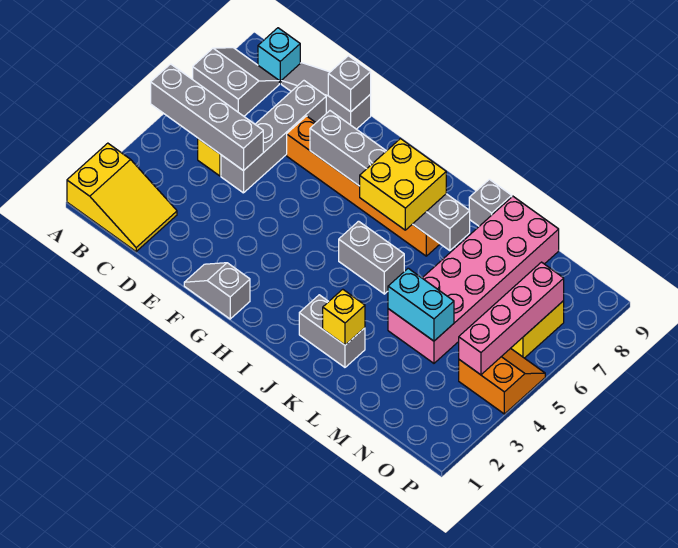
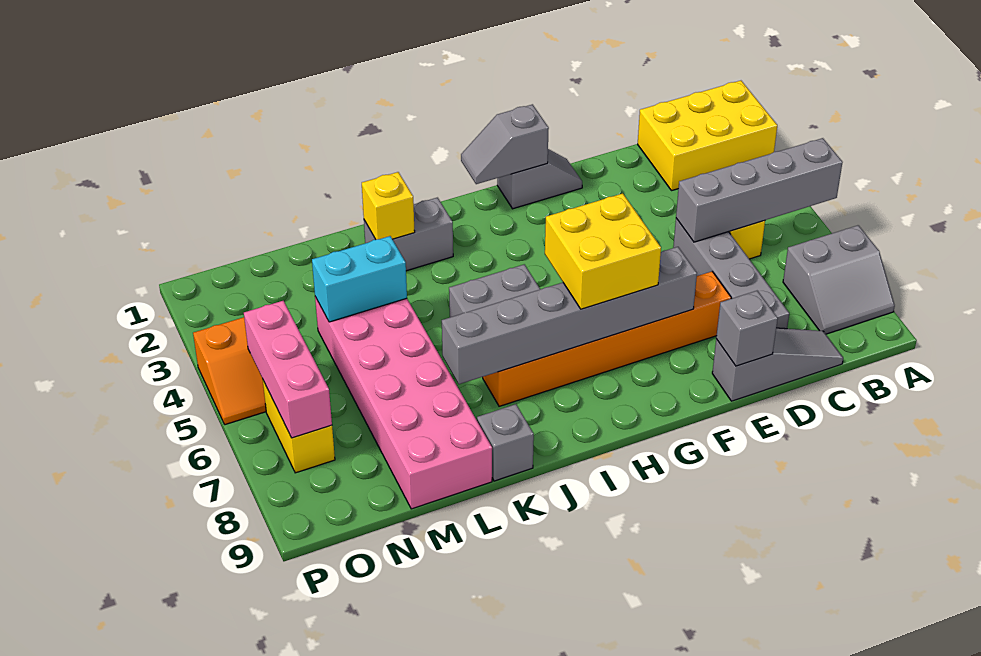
yellow slope A1:C2 level 1 top A -> yellow brick A1:C2 level 1
cyan brick B9 level 1 -> none
none -> grey slope G1:H1 level 2 top G
yellow brick I6:J7 level 3 -> yellow brick G6:H7 level 3
pink brick O4:O7 level 2 -> pink brick O5:O7 level 2

